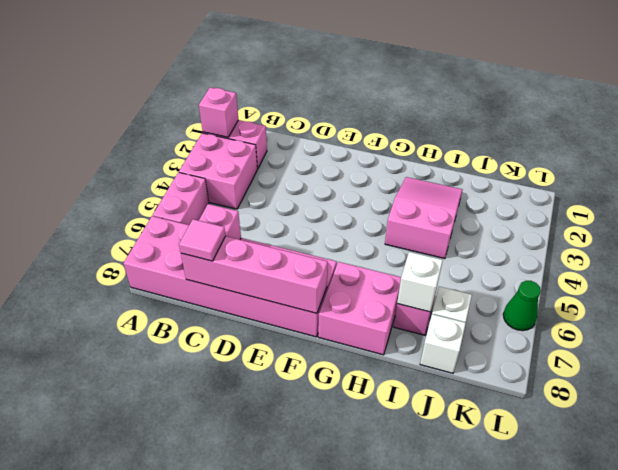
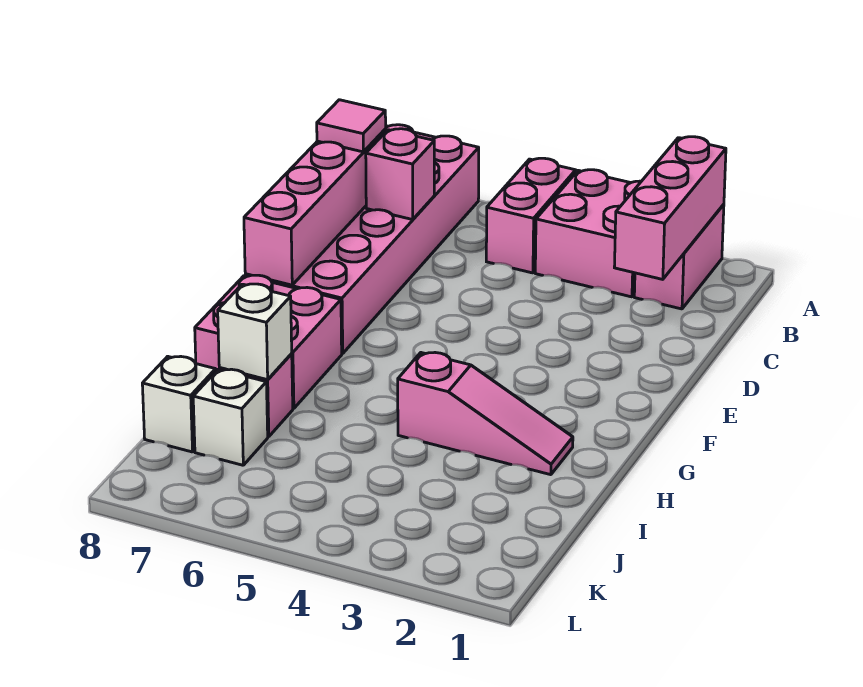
pink brick A2 level 2 -> pink brick A2:C2 level 2
pink brick A5:A6 level 1 -> pink brick A5:B5 level 1
pink slope H2:I4 level 1 top 4 -> pink slope H2:H4 level 1 top 4
green cone L6 level 1 -> none

